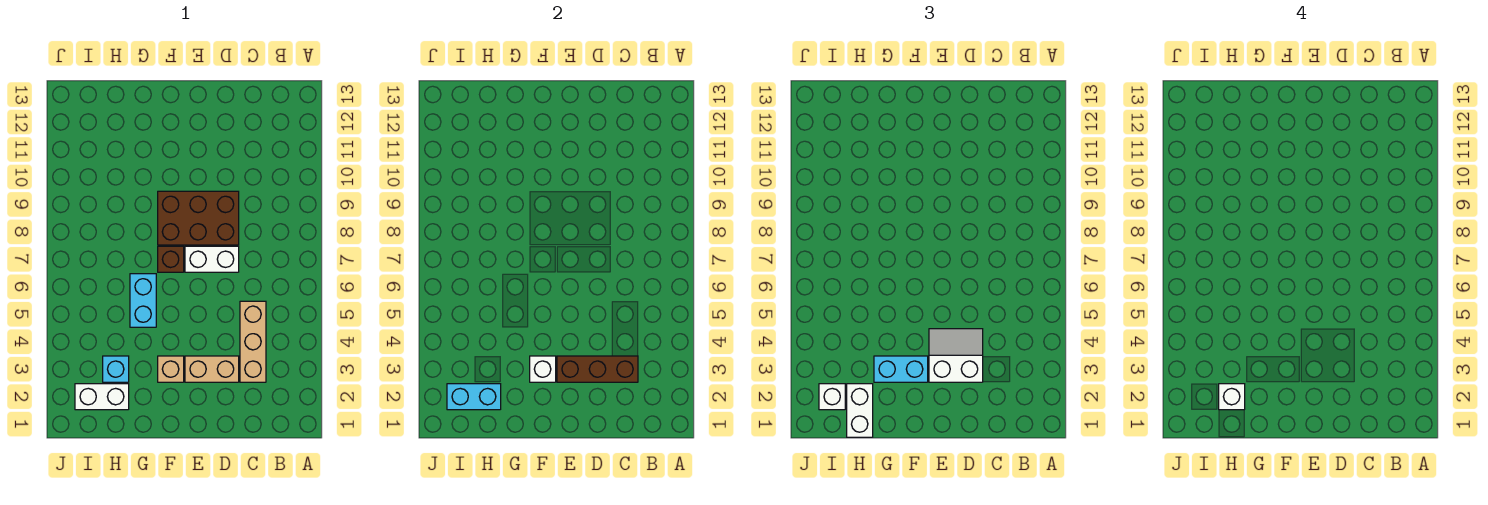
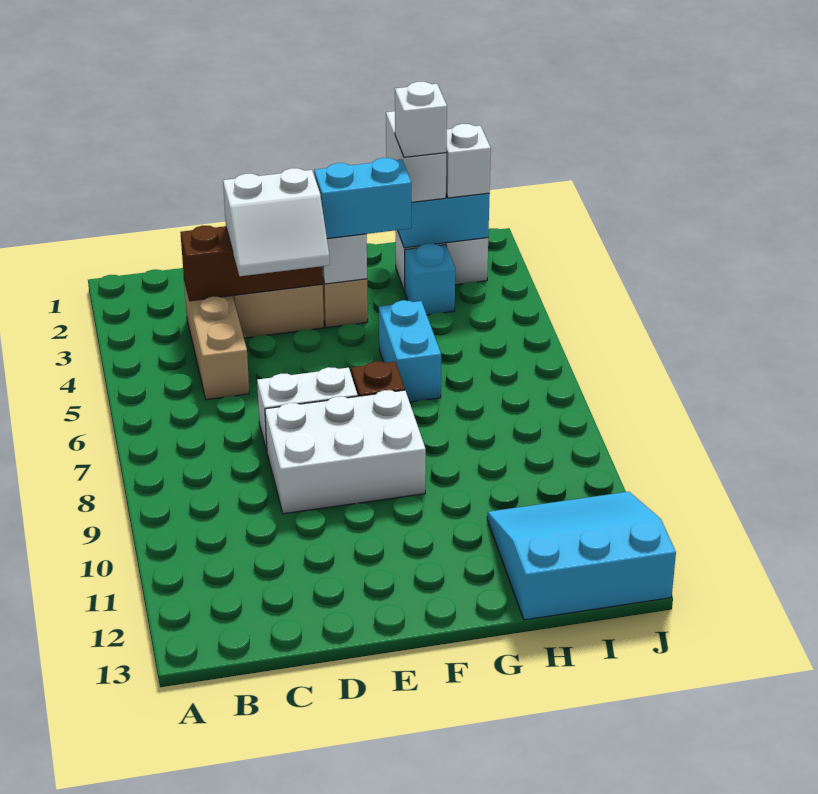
brown brick D8:F9 level 1 -> white brick D8:F9 level 1
none -> cyan slope H11:J13 level 1 top 13

